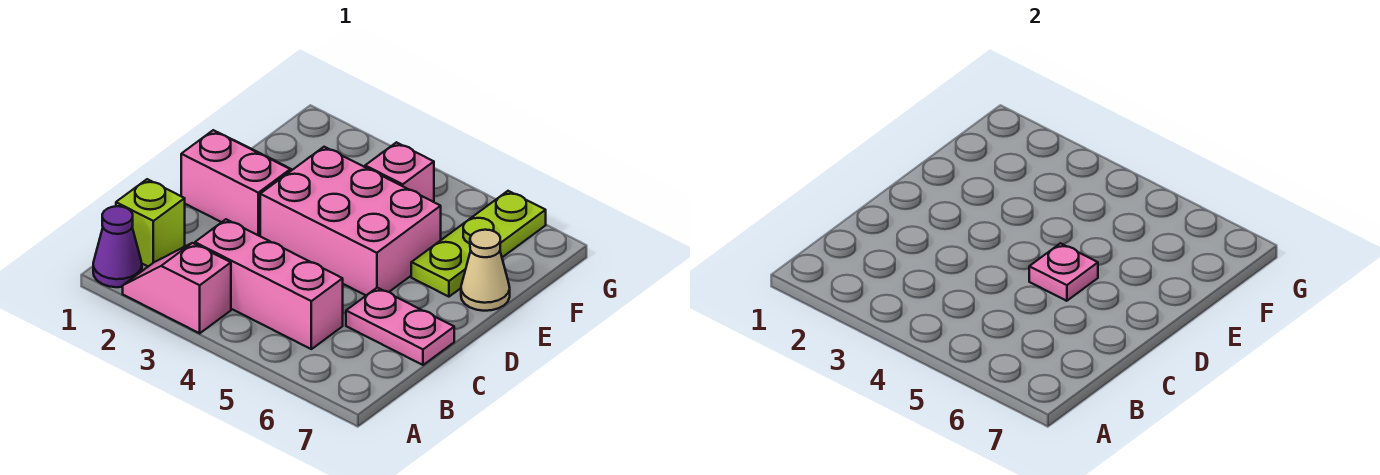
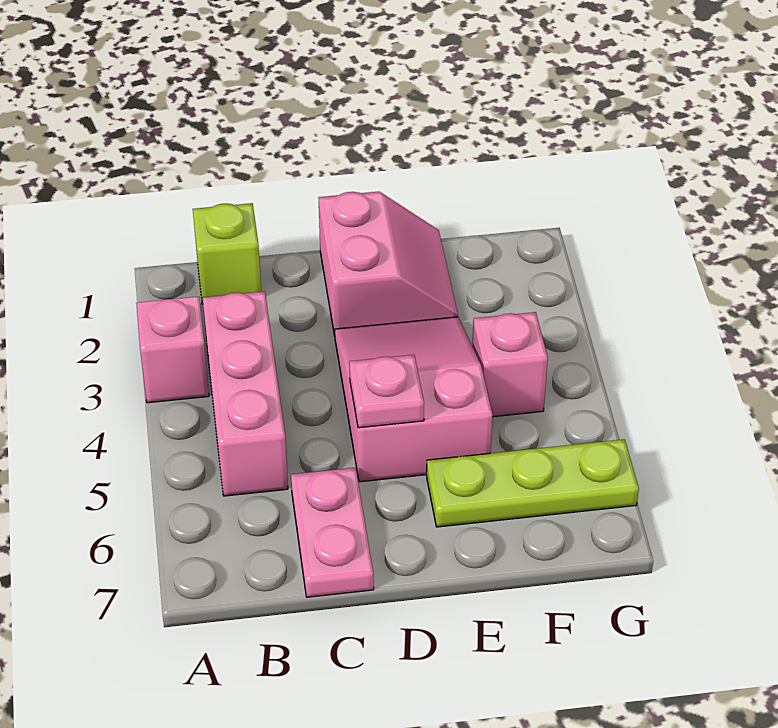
purple cone A1 level 1 -> none
pink brick D3:E5 level 1 -> pink slope D3:E5 level 1 top 5
tan cone E7 level 1 -> none

